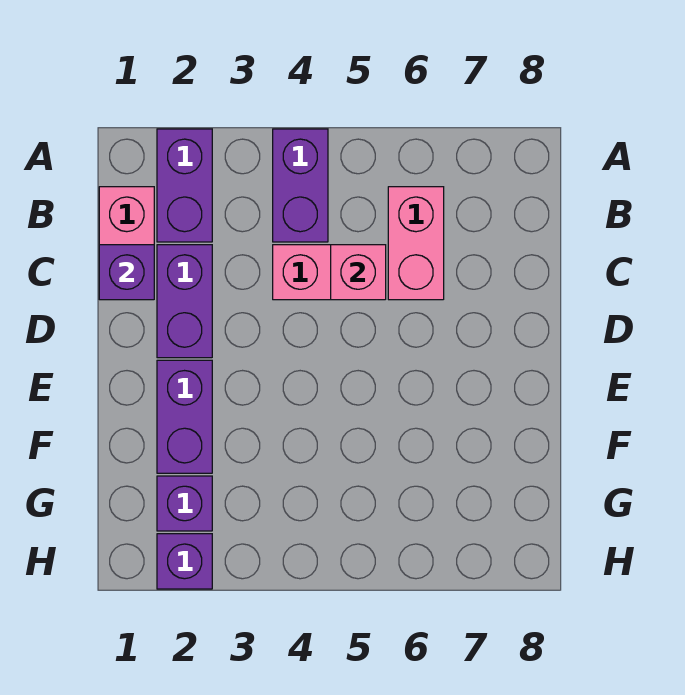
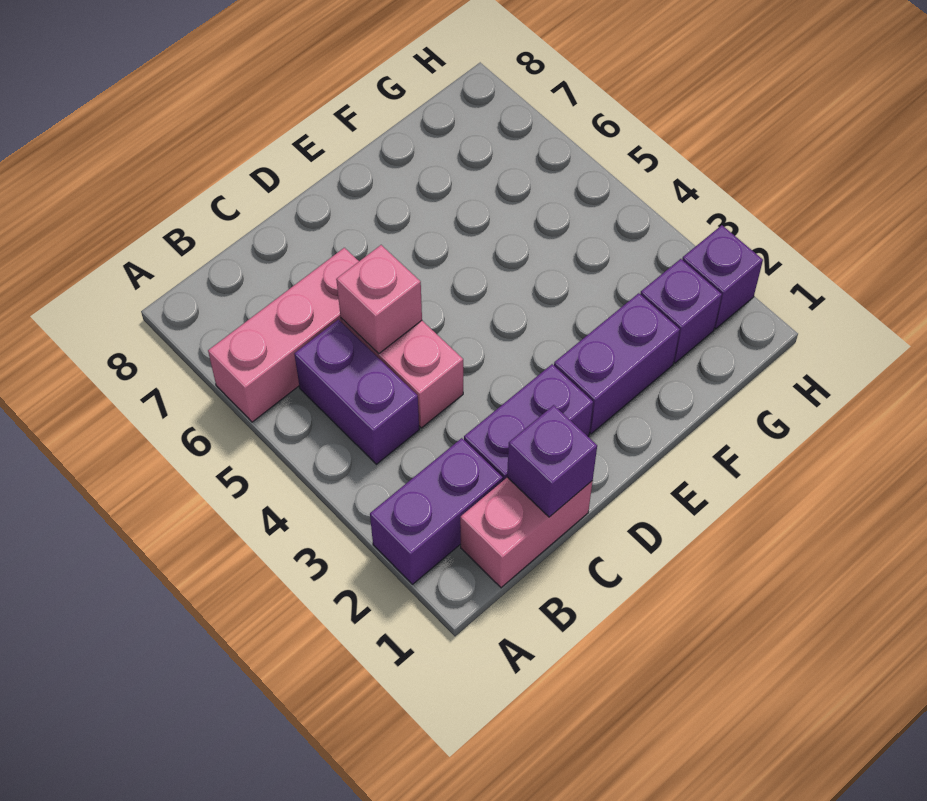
purple brick A4:B4 level 1 -> purple brick B4:B5 level 1
pink brick B6:C6 level 1 -> pink brick A6:C6 level 1

